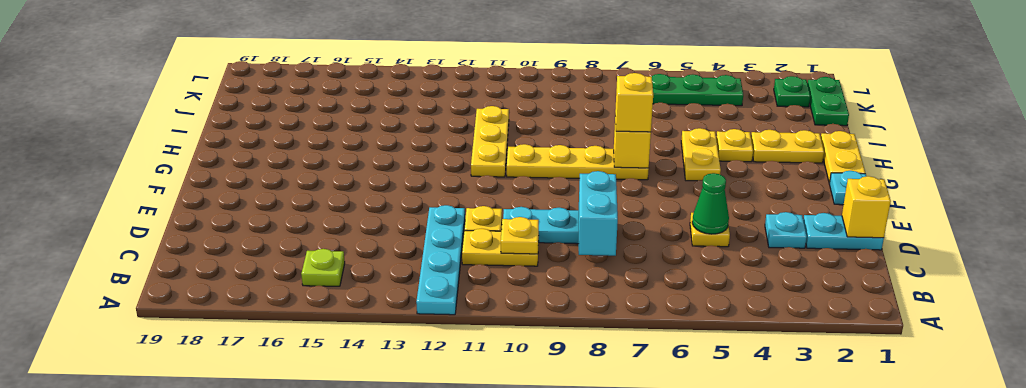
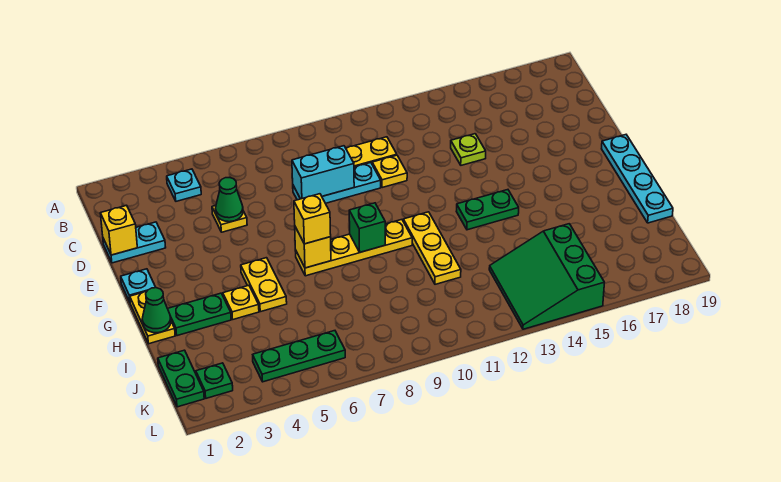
cyan plate A12:D12 level 1 -> cyan plate F19:I19 level 1
lime plate B15 level 1 -> lime plate D14 level 1
cyan brick C8:D8 level 2 -> cyan brick D8:D9 level 2
yellow plate C10 level 2 -> none
cyan plate D3 level 1 -> cyan plate B4 level 1
none -> green brick G9 level 2
none -> green plate G13:G14 level 1
none -> green cone H1 level 2
yellow plate H2:H3 level 1 -> green plate H2:H3 level 1
none -> green slope J13:L15 level 1 top 15

